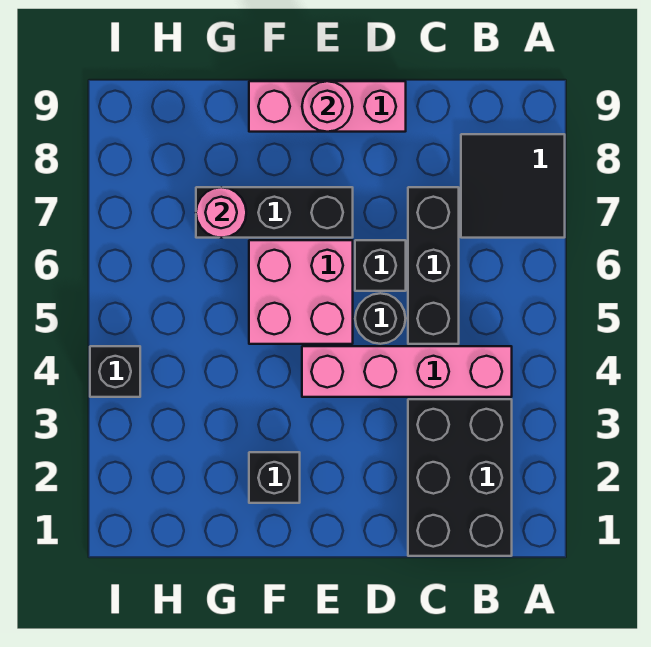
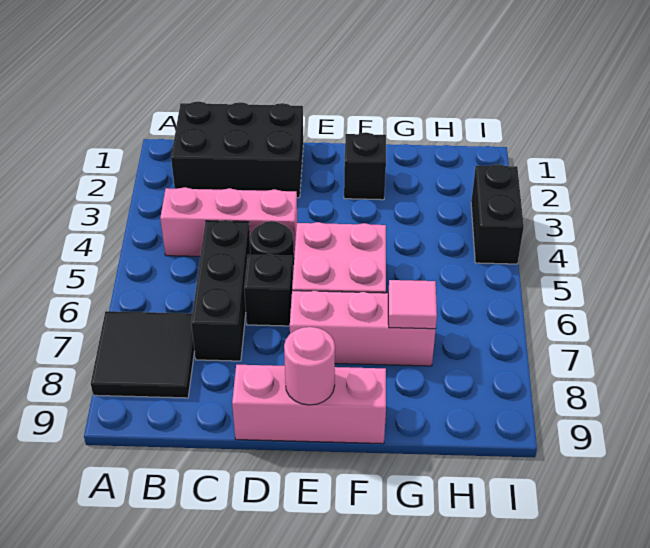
black brick B1:C3 level 1 -> black brick B1:D2 level 1
pink brick B4:E4 level 1 -> pink brick B4:D4 level 1
black brick E7:G7 level 1 -> pink brick E7:G7 level 1
pink round brick G7 level 2 -> pink tile G7 level 2
black brick I4 level 1 -> black brick I3:I4 level 1

